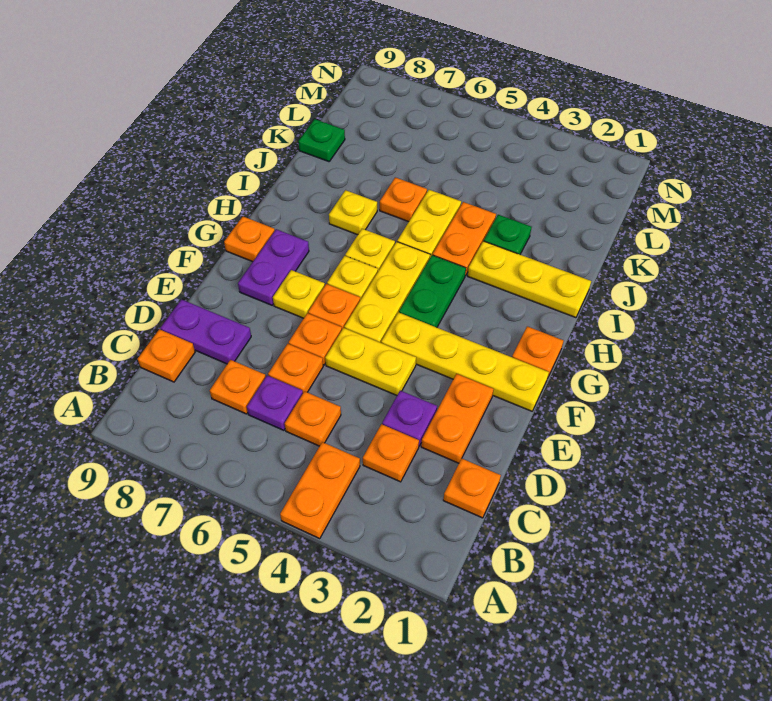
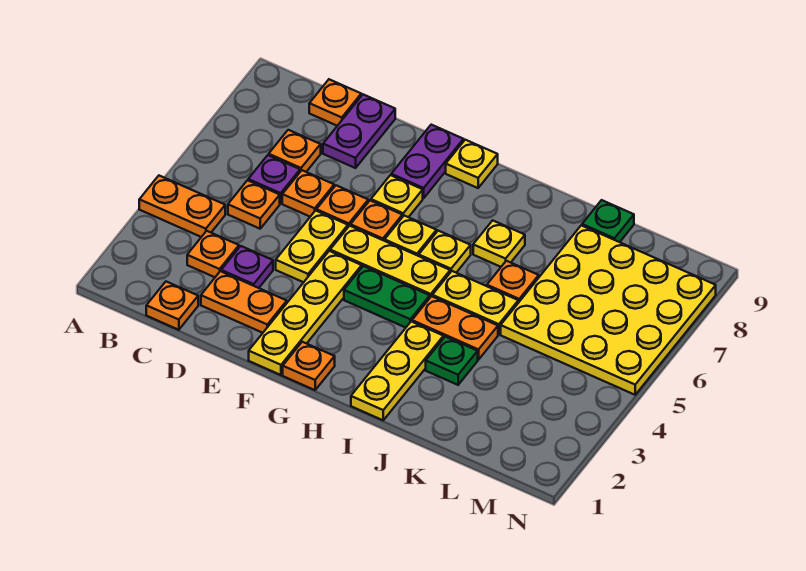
purple plate F8:G8 level 1 -> purple plate F8:F9 level 1
orange plate G9 level 1 -> yellow plate G9 level 1
none -> yellow plate K5:N8 level 1

